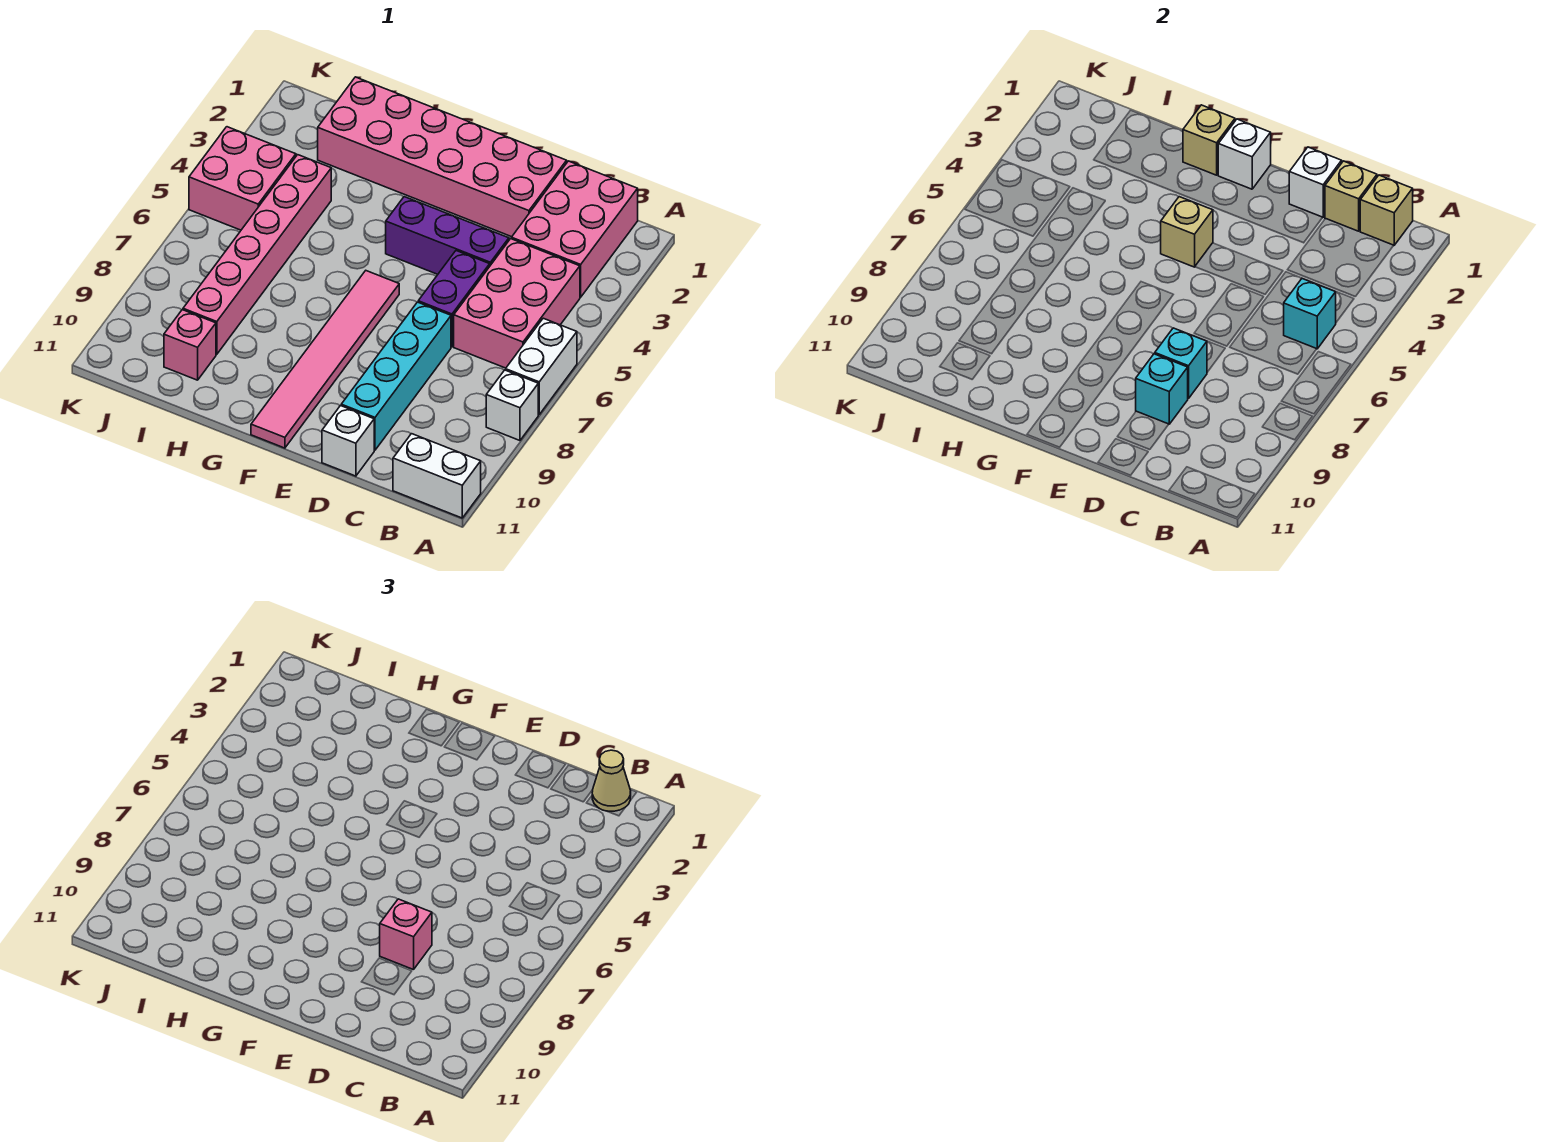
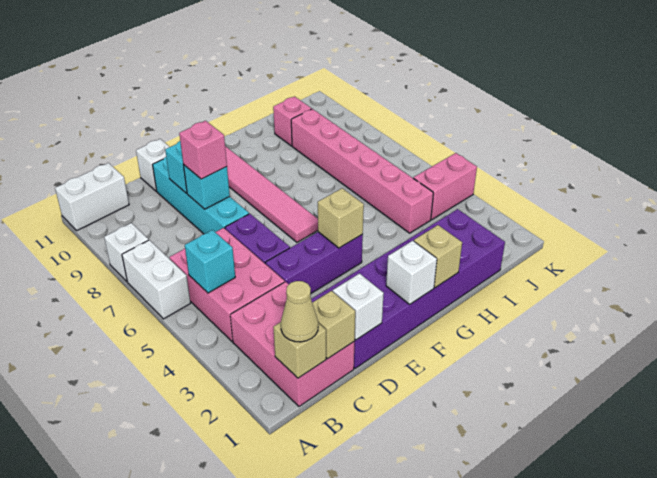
pink brick D1:I2 level 1 -> purple brick D1:I2 level 1
pink brick J4:K5 level 1 -> pink brick J4:K4 level 1

